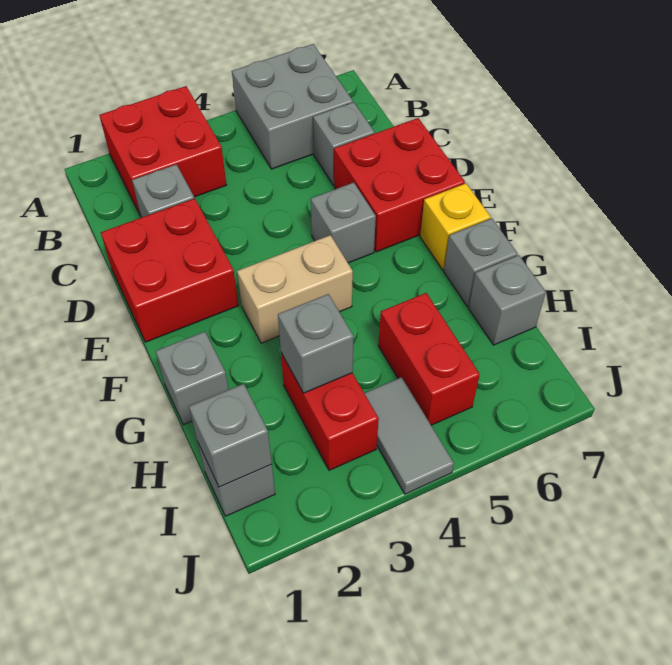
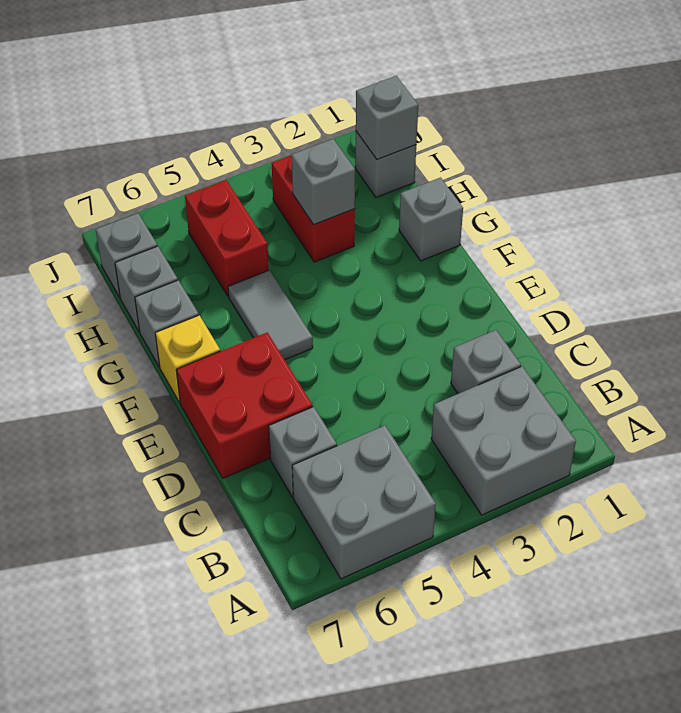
red brick A2:B3 level 1 -> grey brick A2:B3 level 1
red brick D1:E2 level 1 -> none
grey brick E5 level 1 -> grey brick I7 level 1
tan brick F3:F4 level 1 -> none
grey tile I4:J4 level 1 -> grey tile F5:G5 level 1

